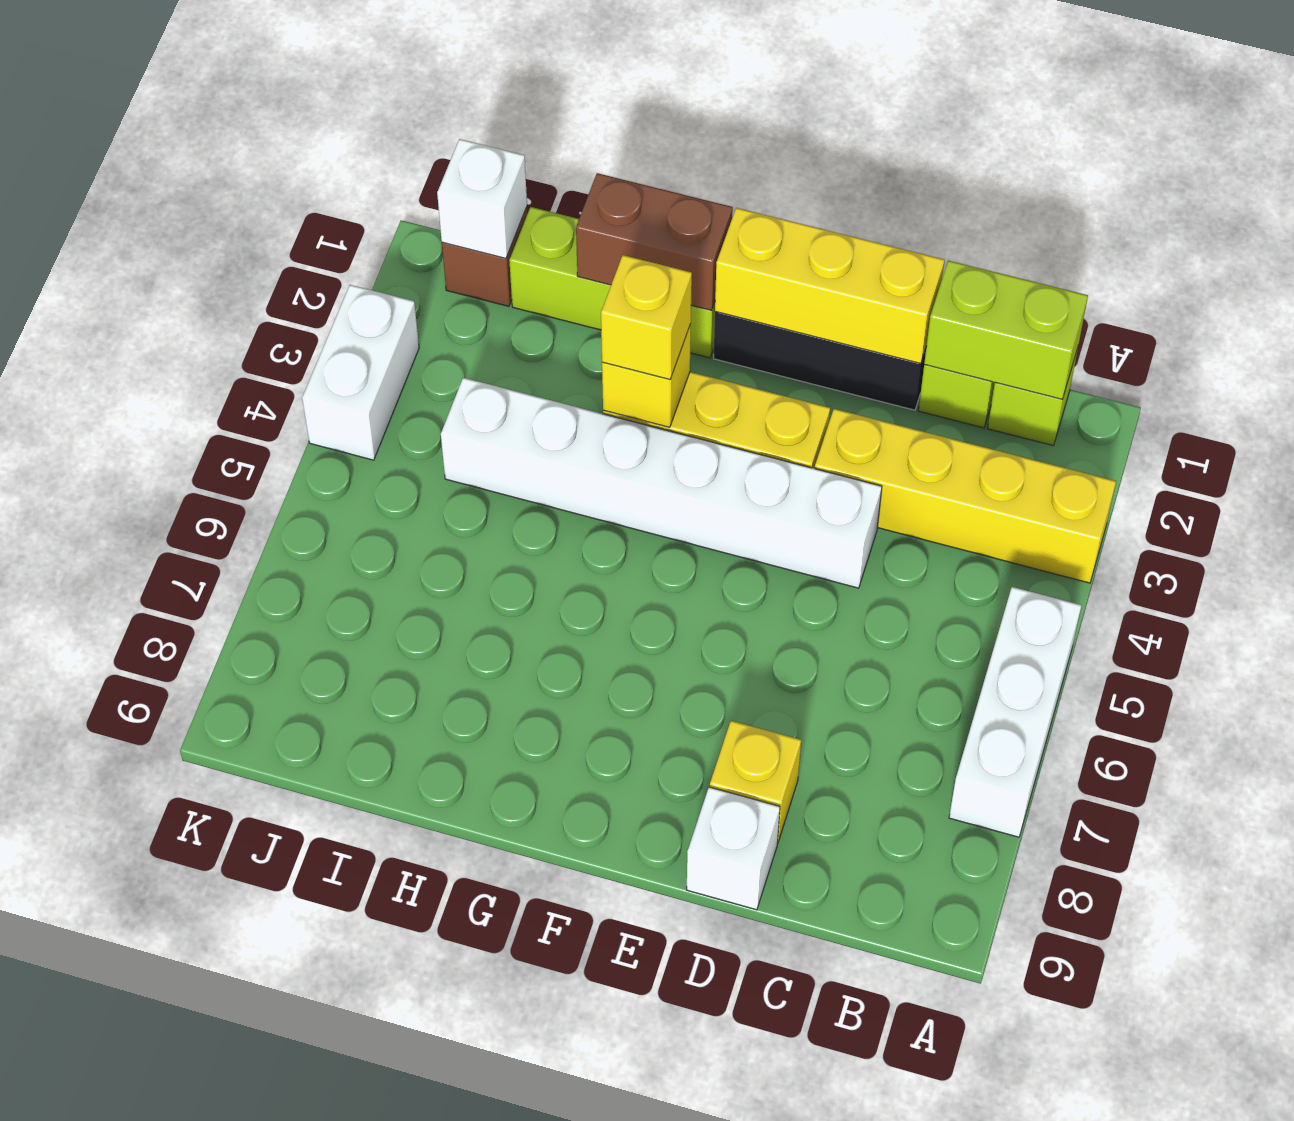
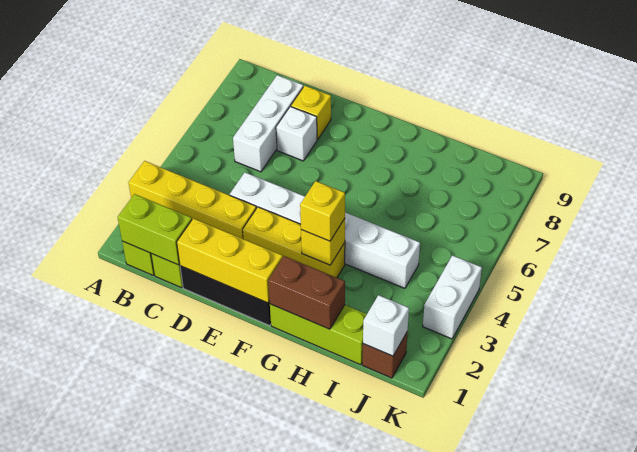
white brick A5:A7 level 1 -> white brick C6:C8 level 1
white brick D9 level 1 -> white brick D7 level 1

